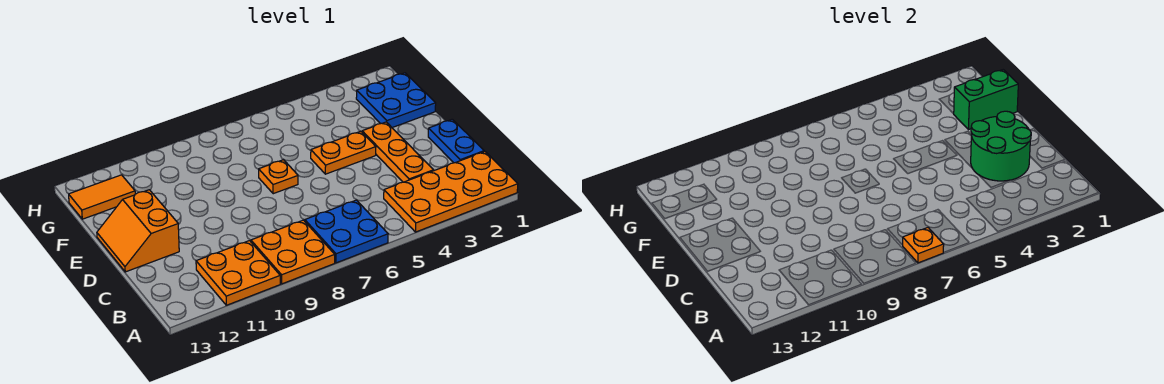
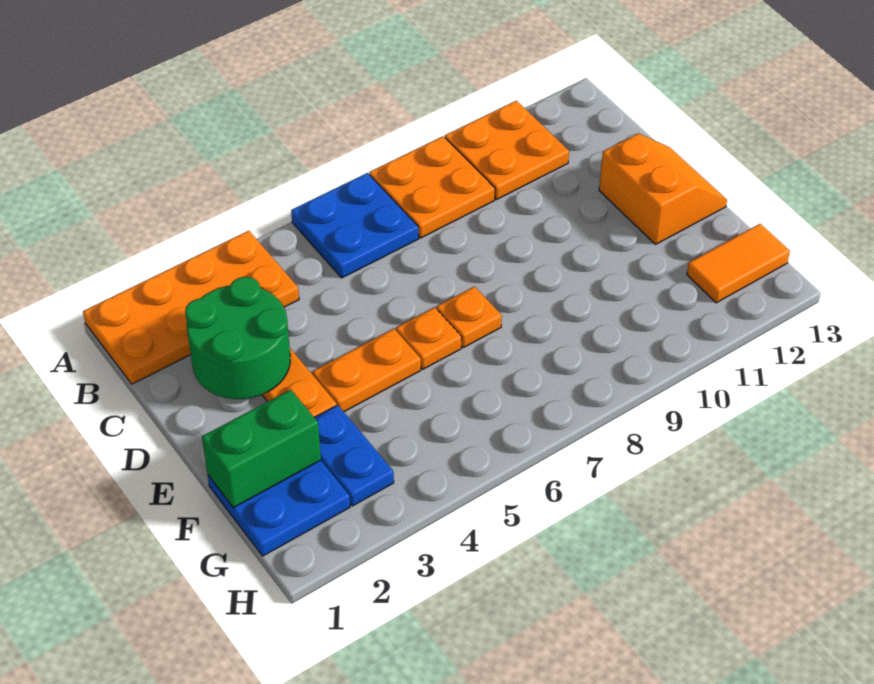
orange plate A7 level 2 -> orange plate E6 level 1
blue plate C1:D1 level 1 -> blue plate F3:G3 level 1

